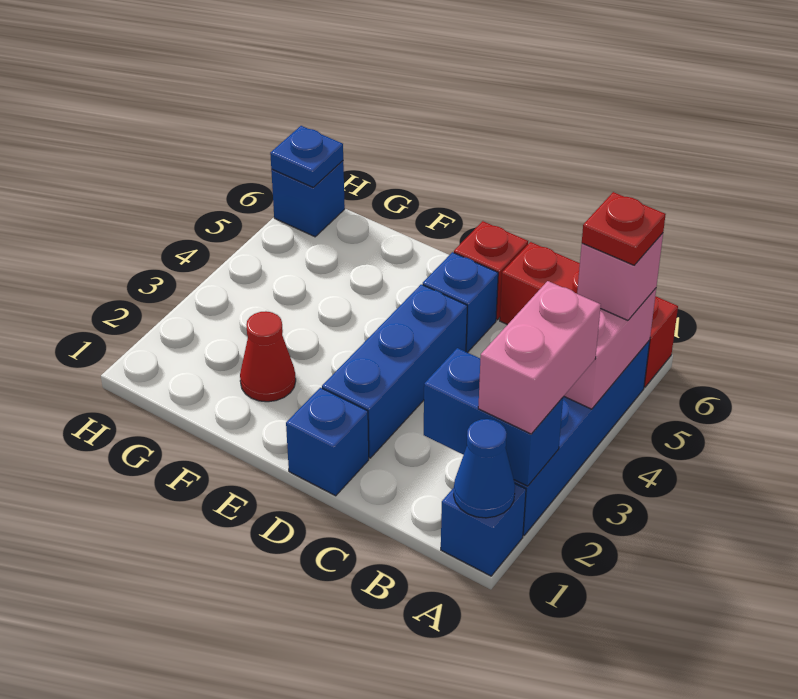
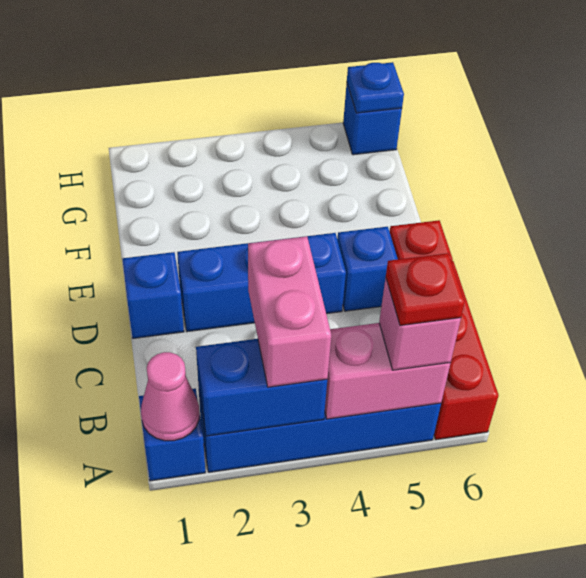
blue cone A1 level 2 -> pink cone A1 level 2
blue brick A2:B2 level 2 -> blue brick A2:A3 level 2
pink brick A2:A3 level 3 -> pink brick A3:B3 level 3
red cone F2 level 1 -> none

